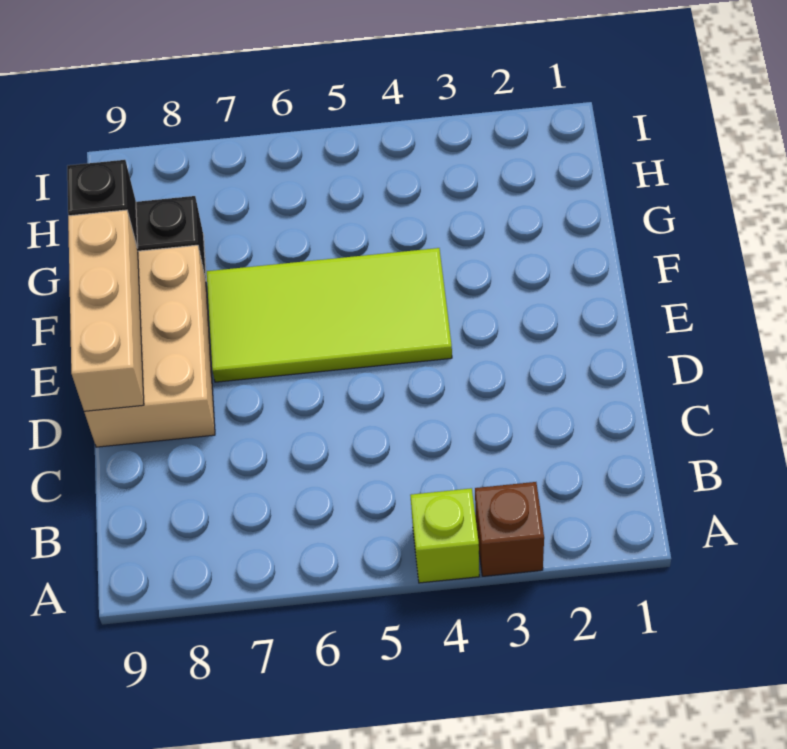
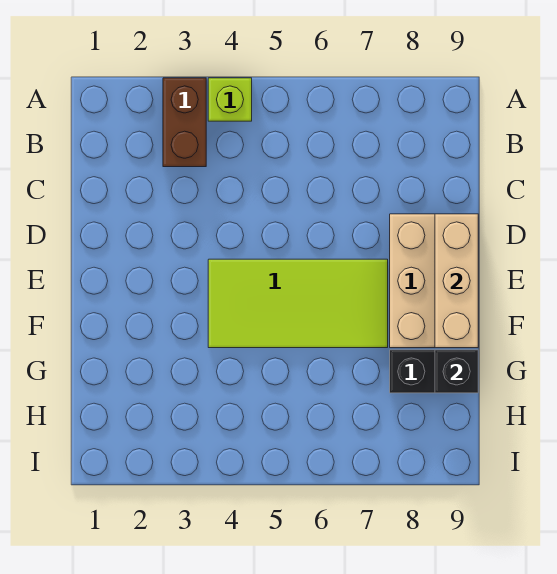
brown brick A3 level 1 -> brown brick A3:B3 level 1

